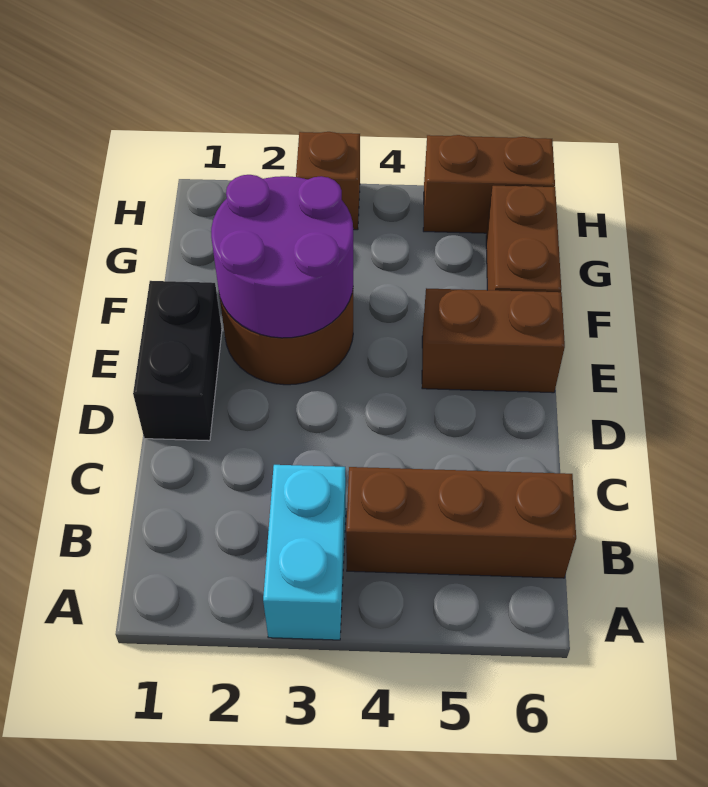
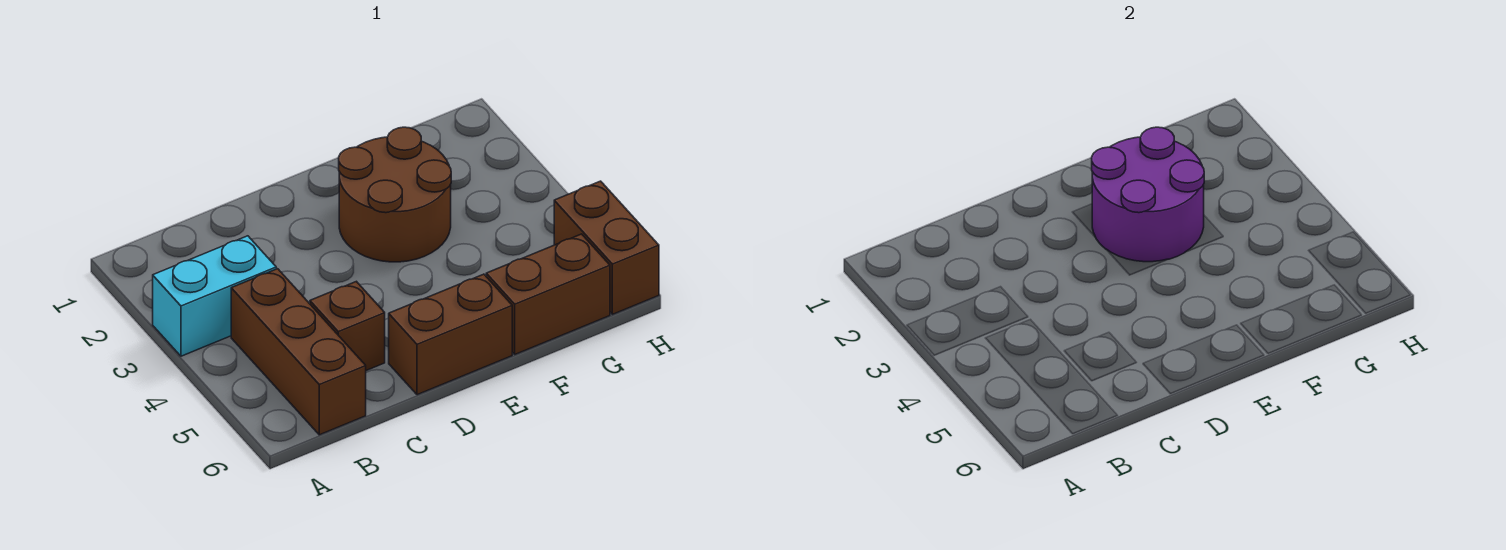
black brick D1:E1 level 1 -> none
brown brick E5:E6 level 1 -> brown brick D6:E6 level 1
brown brick H3 level 1 -> brown brick C5 level 1

